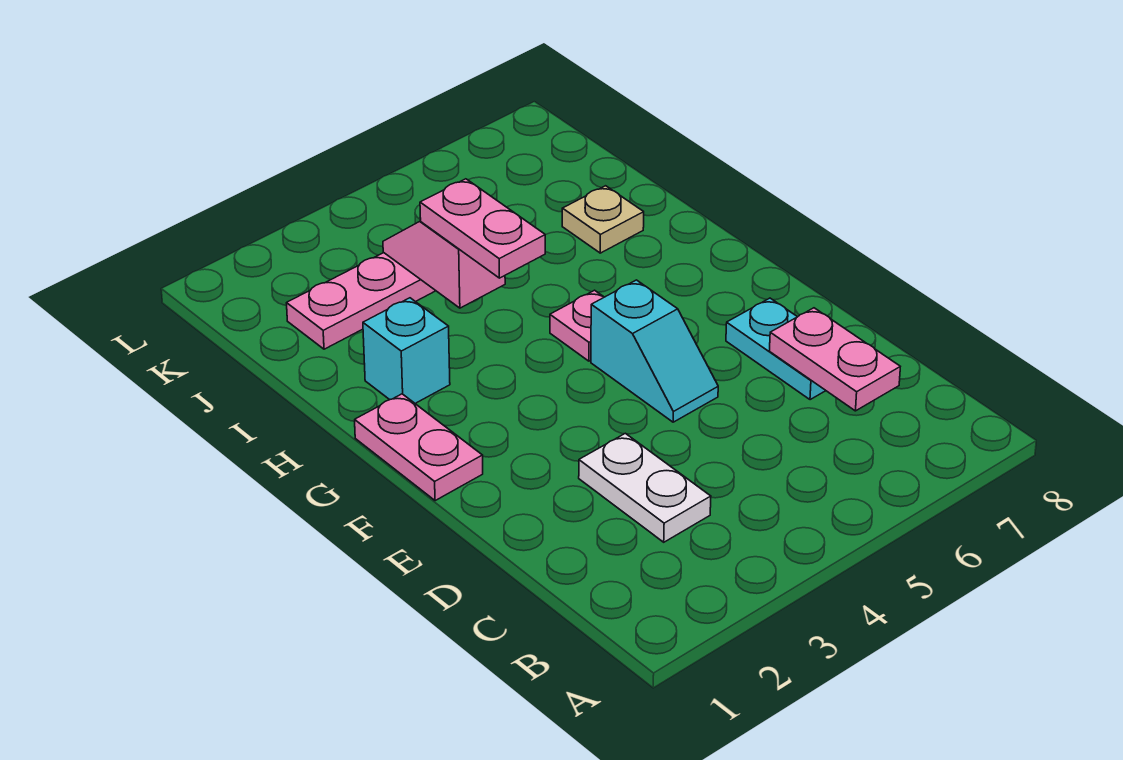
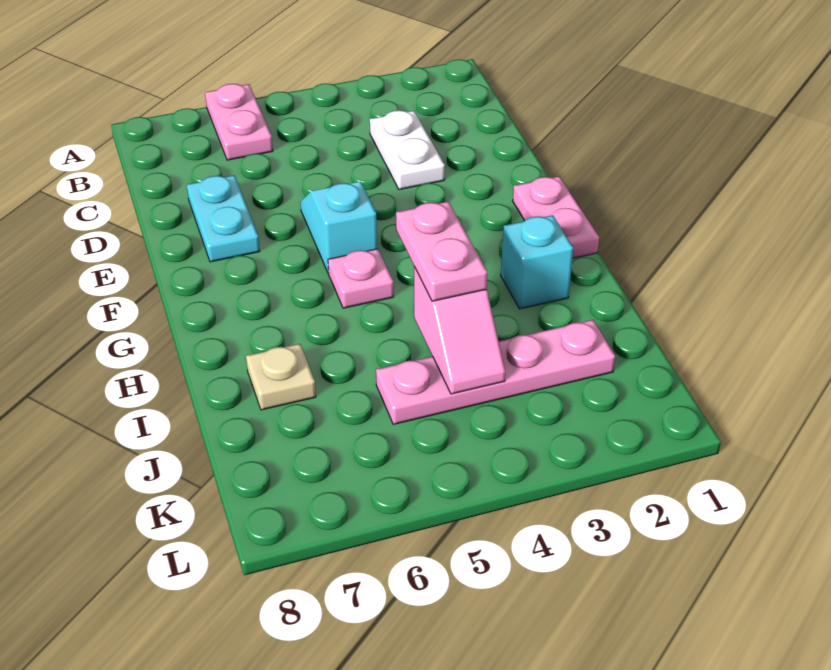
pink plate C7:D7 level 2 -> pink plate A6:B6 level 1

